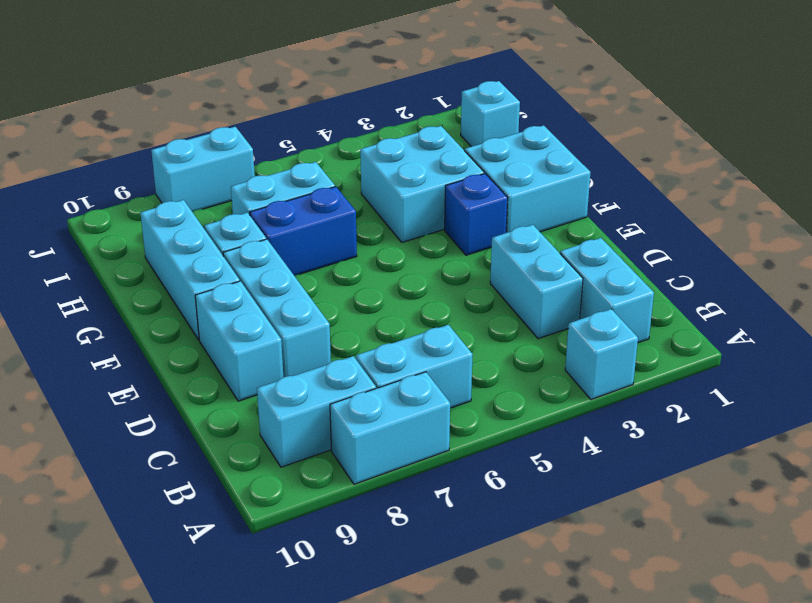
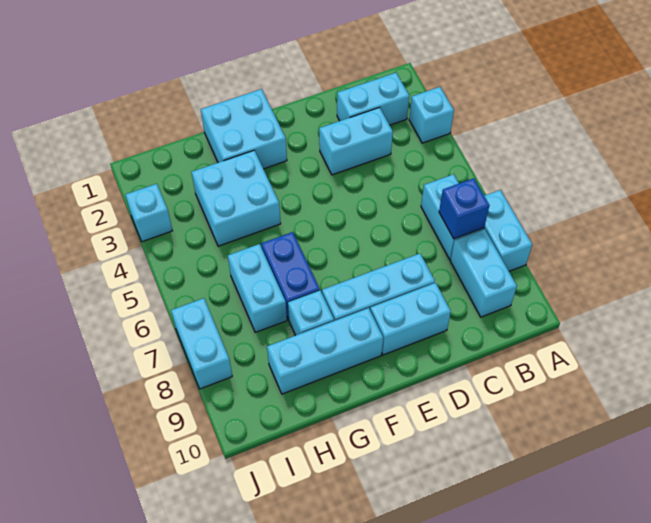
blue brick F3 level 1 -> blue brick B7 level 2
cyan brick I1 level 1 -> cyan brick J3 level 1

